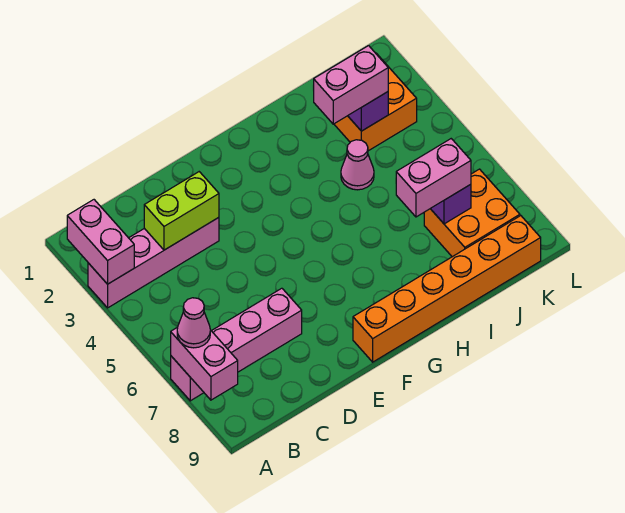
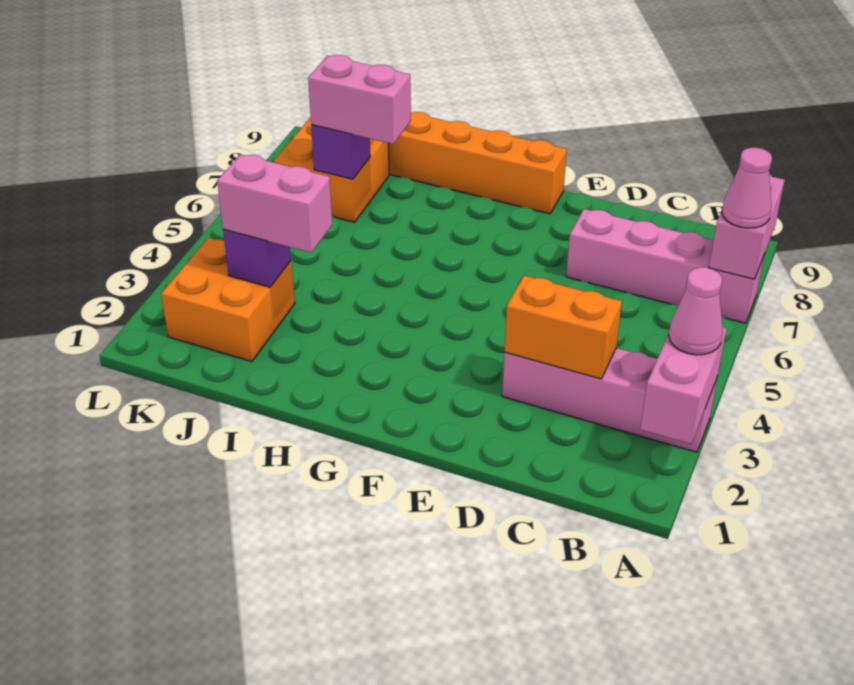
lime brick C3:D3 level 2 -> orange brick C3:D3 level 2
pink cone I4 level 1 -> pink cone A3 level 3

